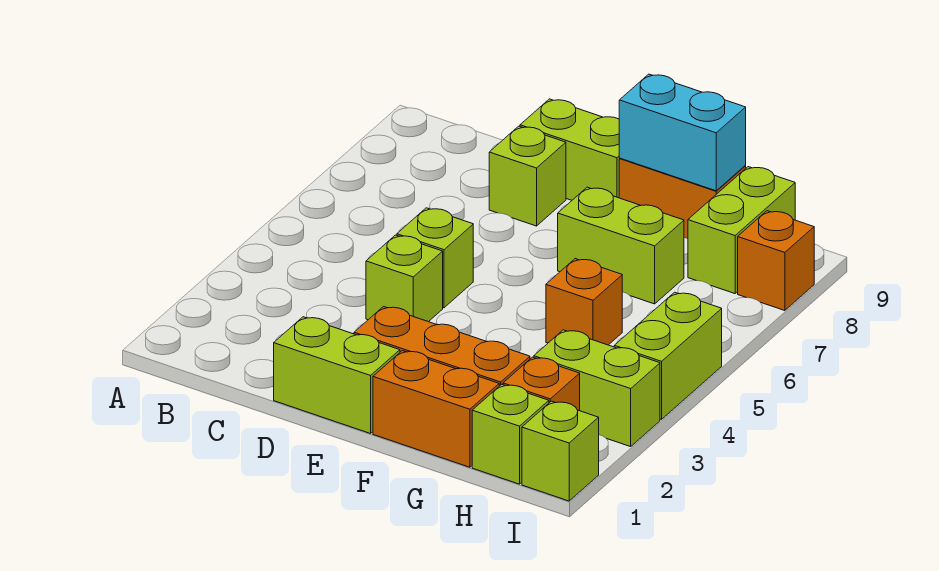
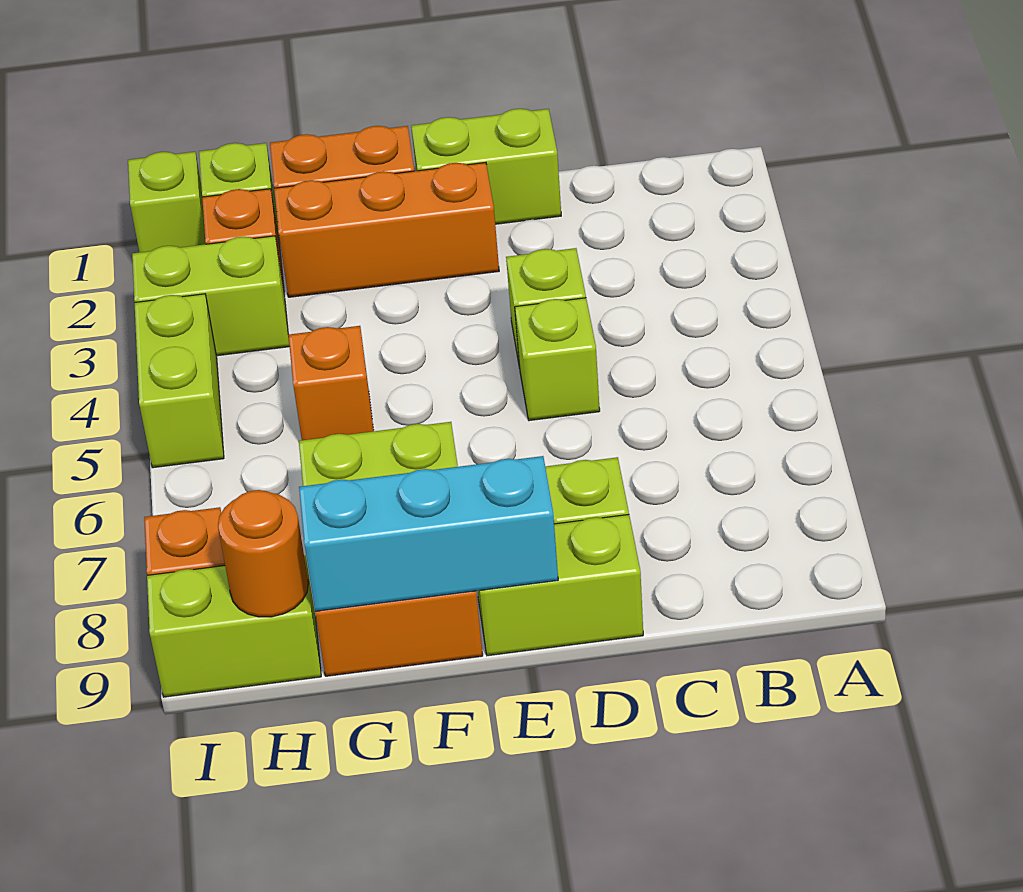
cyan brick F9:G9 level 2 -> cyan brick E9:G9 level 2
lime brick H8:H9 level 1 -> lime brick H9:I9 level 1
none -> orange round brick H9 level 2

